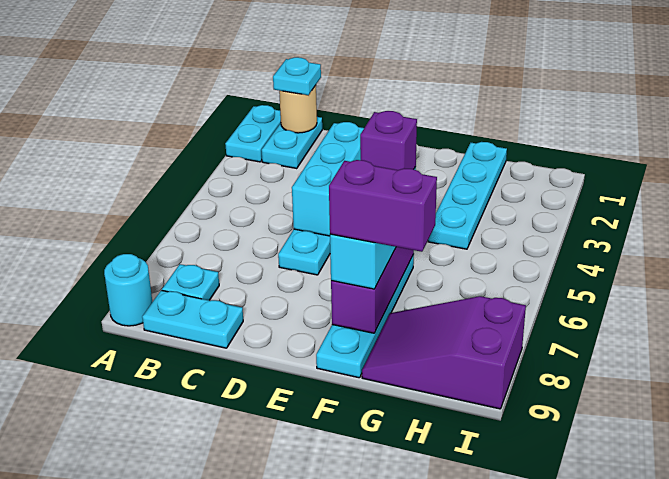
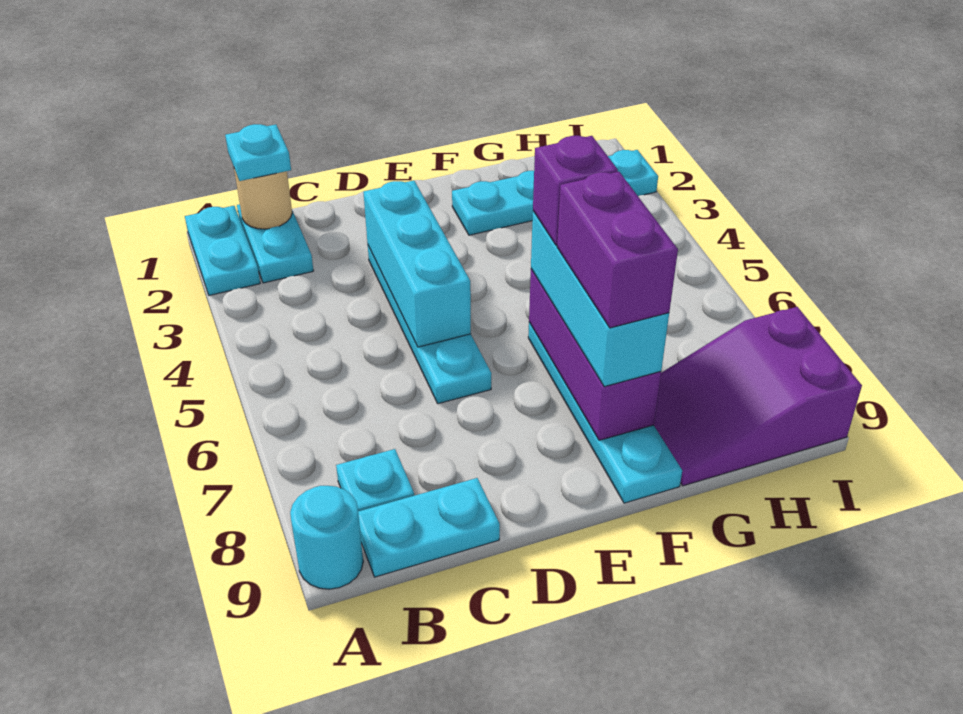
purple brick F8:G8 level 4 -> purple brick F7:F8 level 4
cyan plate G1:G4 level 1 -> cyan plate F2:I2 level 1

